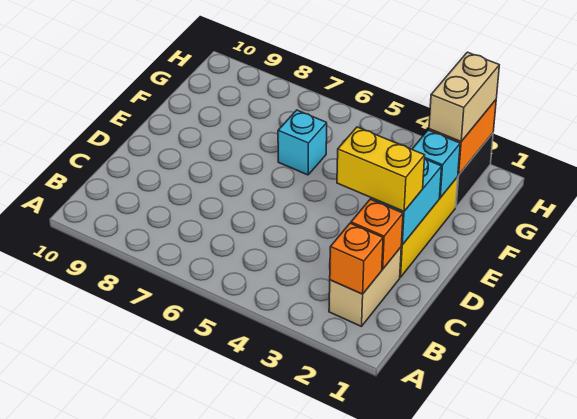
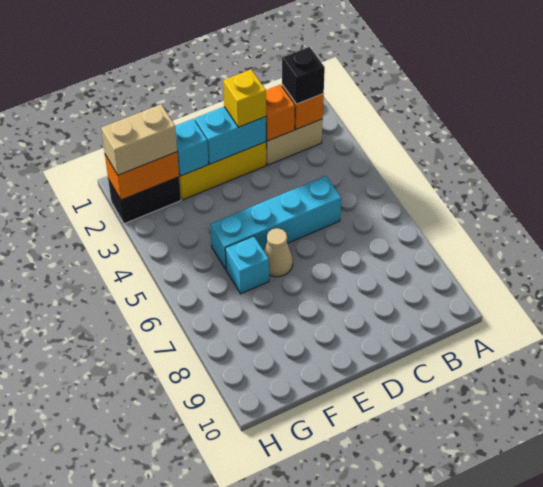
none -> black brick B2 level 3
none -> cyan brick C5:F5 level 1
yellow brick D2:D3 level 3 -> yellow brick D2 level 3
none -> tan cone E6 level 1

